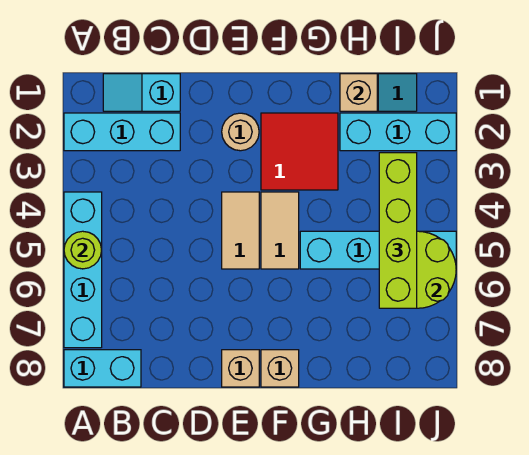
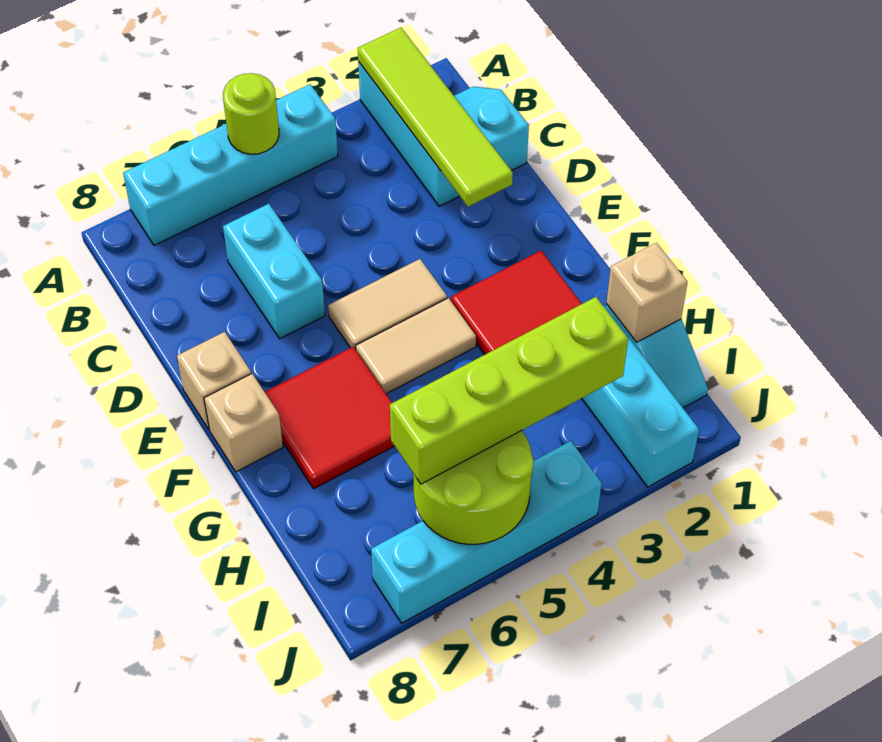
none -> lime tile A2:D2 level 2
cyan brick A8:B8 level 1 -> cyan brick C6:D6 level 1
tan round brick E2 level 1 -> none
none -> red tile F6:G7 level 1
cyan brick G5:J5 level 1 -> cyan brick J4:J7 level 1

